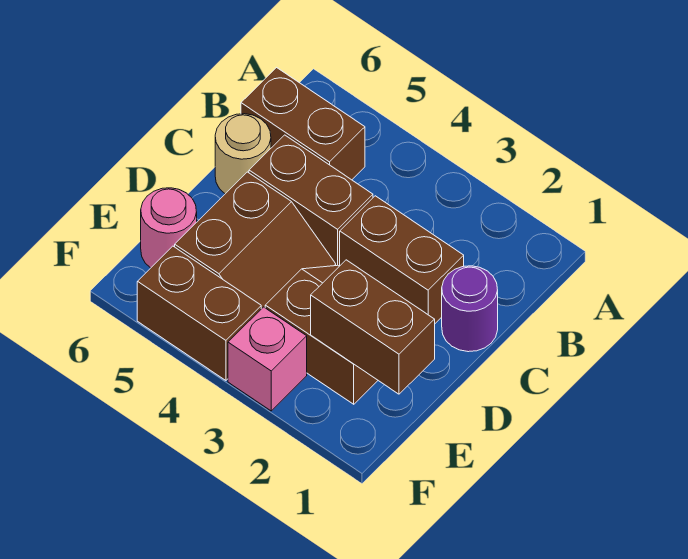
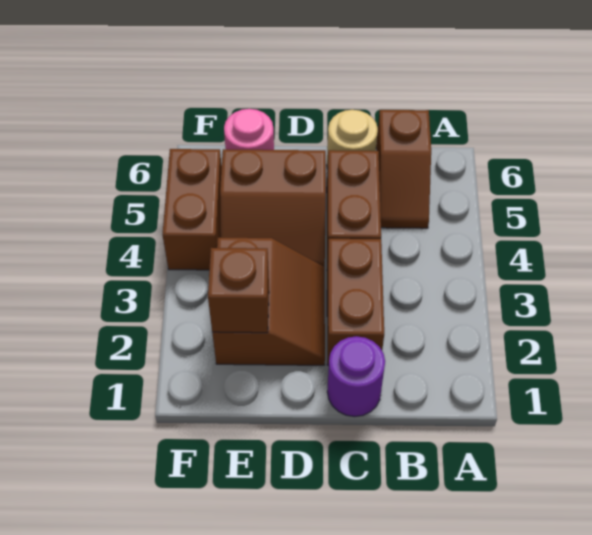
brown brick B5:B6 level 1 -> brown slope B5:B6 level 1 top 6
brown brick E1:E2 level 2 -> brown brick E2 level 2
pink brick F3 level 1 -> none

